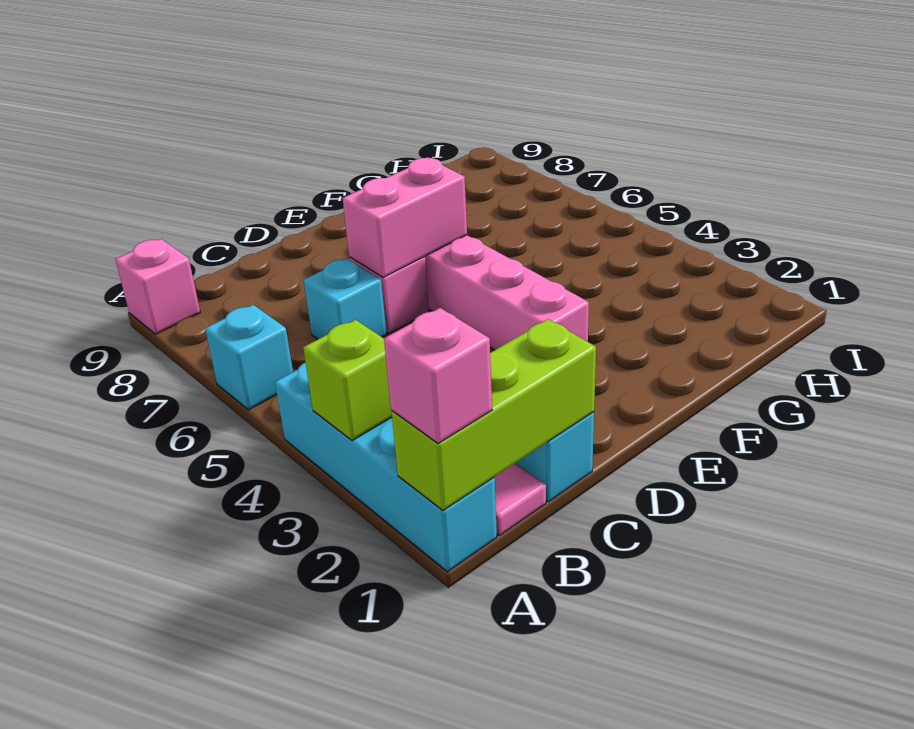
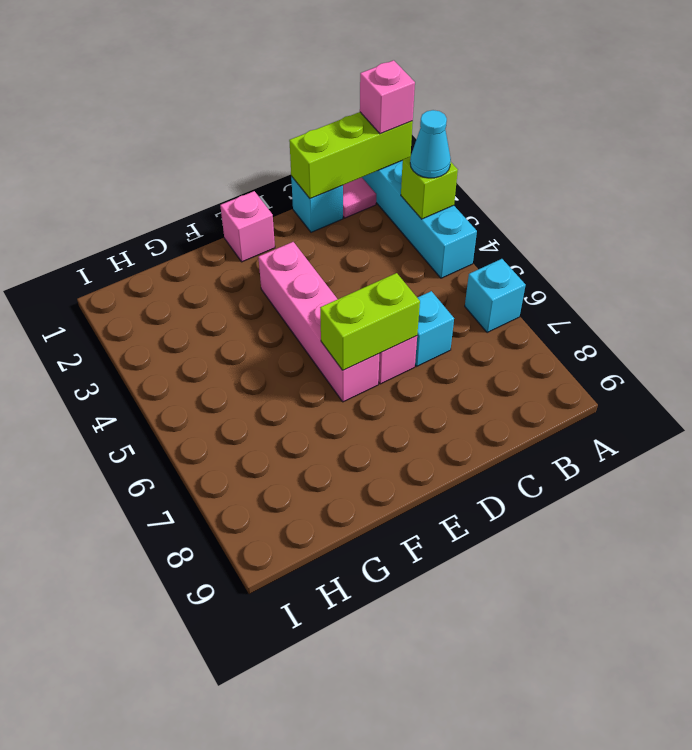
none -> cyan cone A3 level 3
pink brick A9 level 1 -> pink brick E1 level 1
pink brick D6:E6 level 2 -> lime brick D6:E6 level 2

